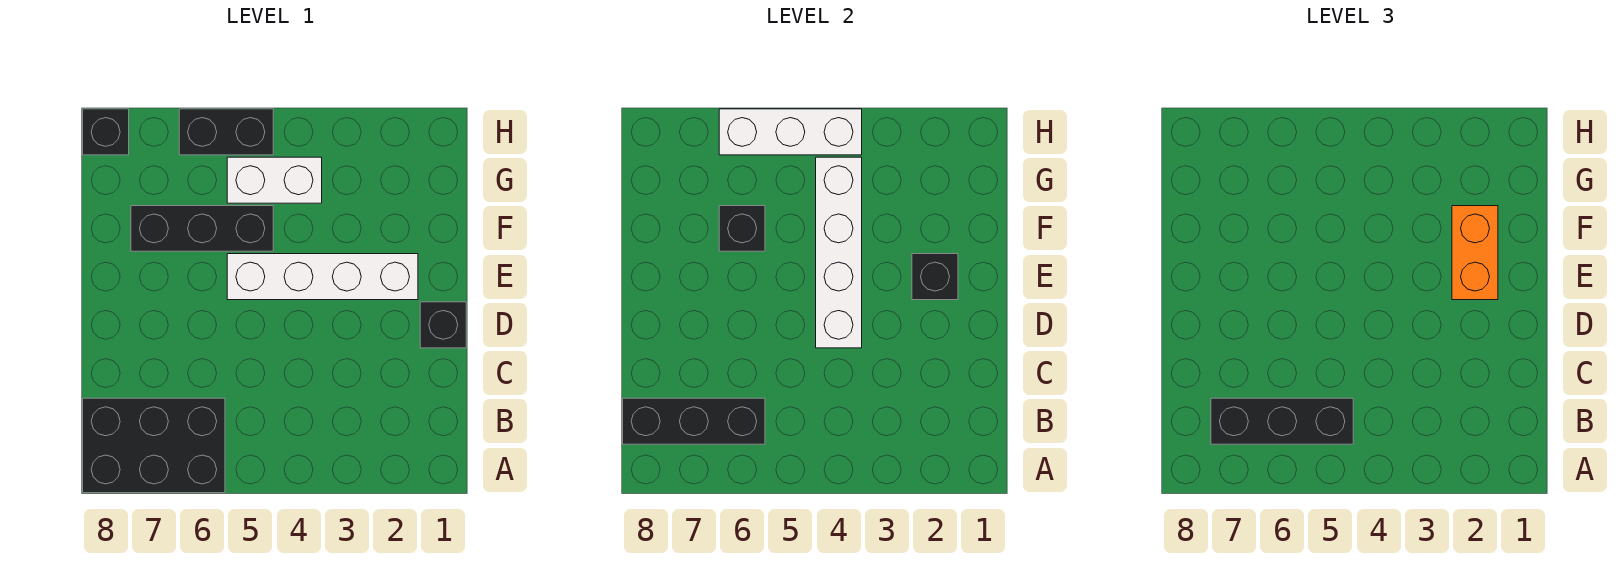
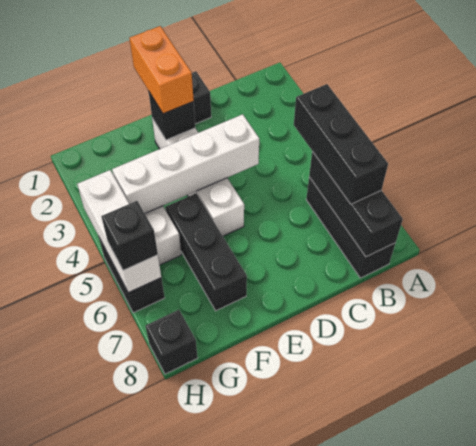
black brick A6:B8 level 1 -> black brick B6:B8 level 1
orange brick E2:F2 level 3 -> orange brick E1:E2 level 3
black brick F6 level 2 -> black brick H6 level 3

